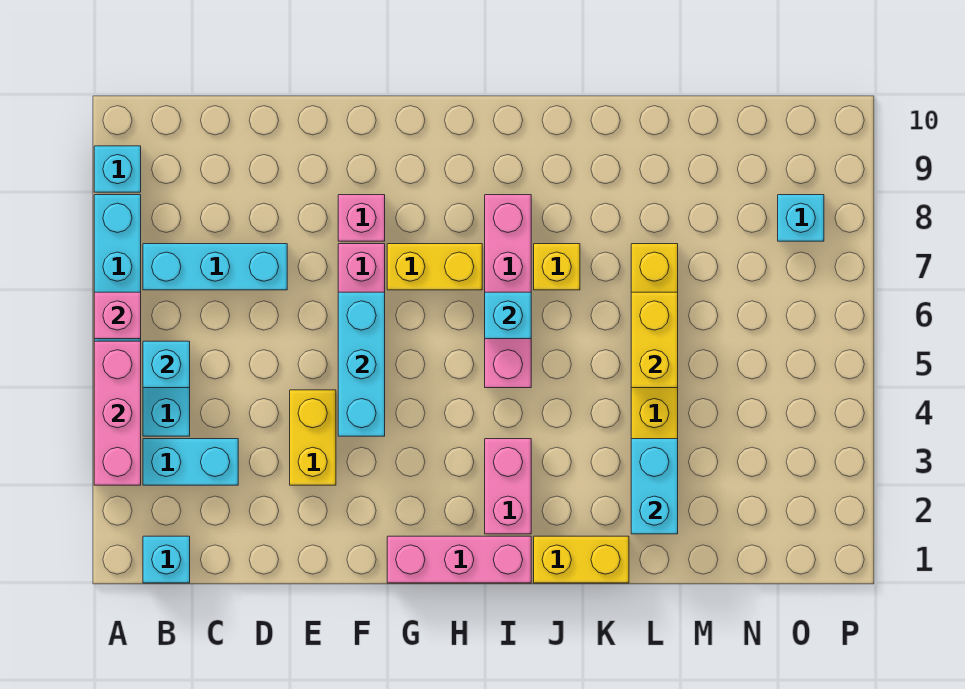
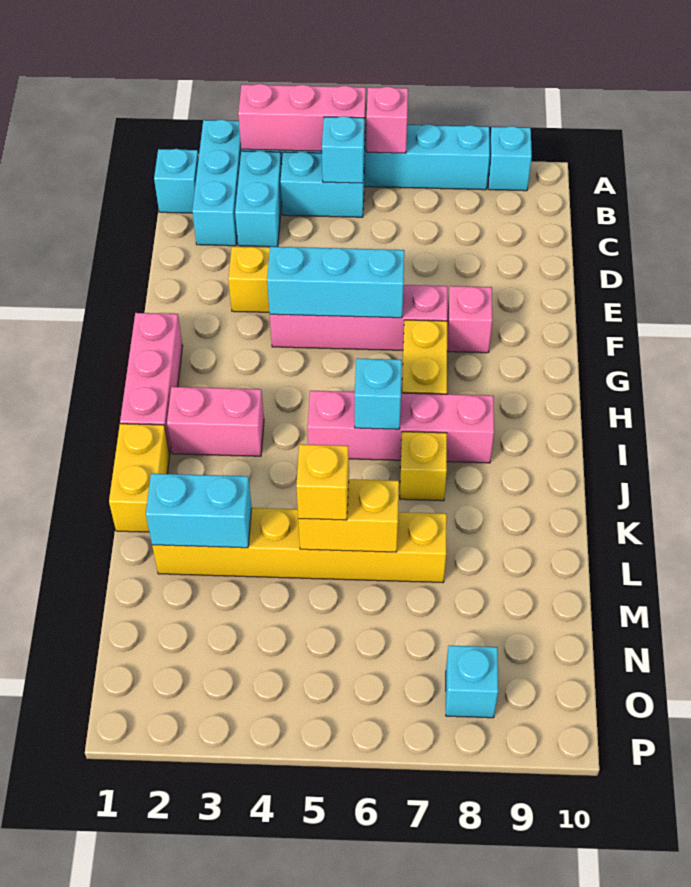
cyan brick B7:D7 level 1 -> cyan brick A2:C2 level 1
none -> yellow brick L5 level 3

